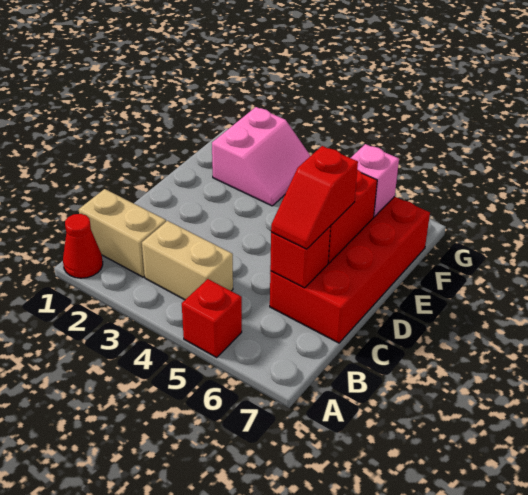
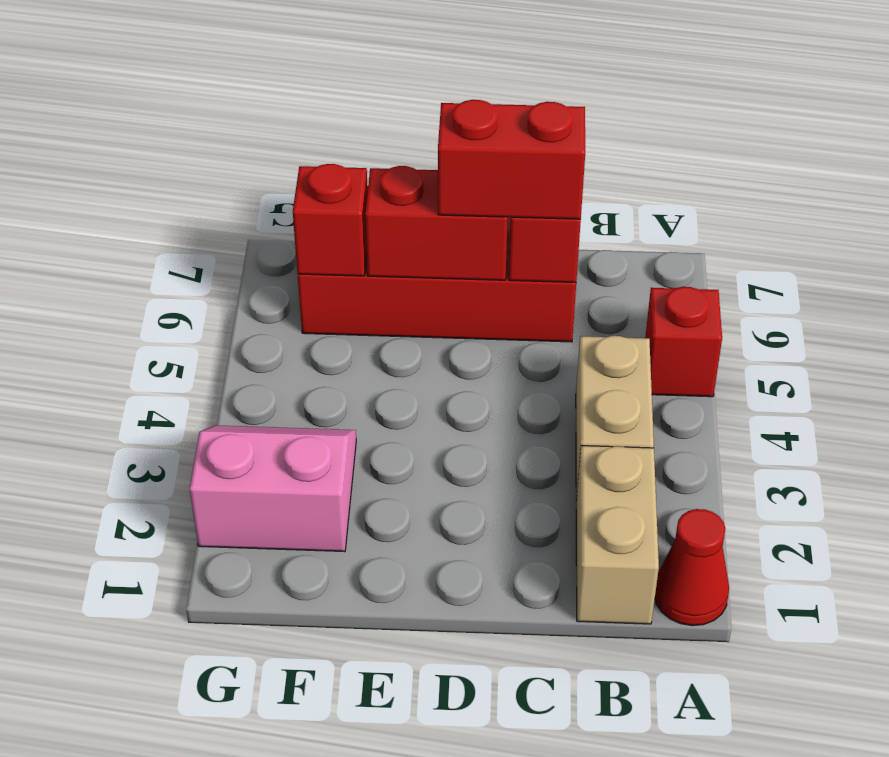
red slope C6:D6 level 3 top D -> red brick C6:D6 level 3
pink brick F6 level 2 -> red brick F6 level 2

